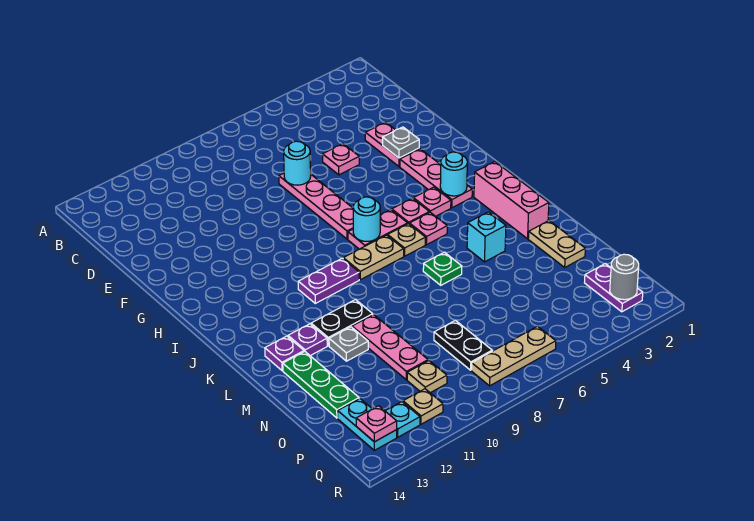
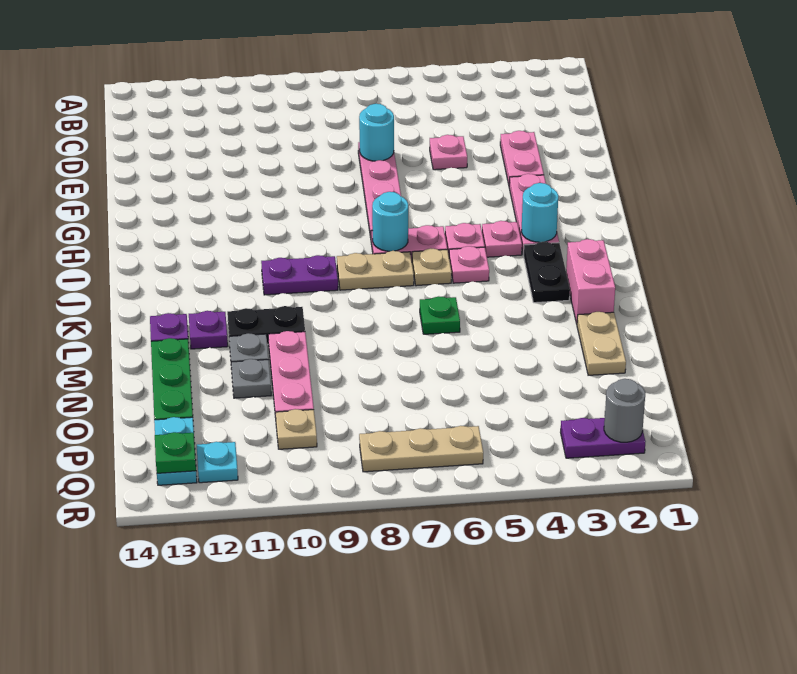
grey plate F3 level 2 -> grey plate N11 level 1
pink brick J2:L2 level 1 -> pink brick K2:L2 level 1
cyan brick L4 level 1 -> none
black plate O8:P8 level 1 -> black plate J3:K3 level 1
purple plate P2:Q2 level 1 -> purple plate Q2:Q3 level 1
tan plate Q11 level 1 -> none
pink plate Q13 level 2 -> green plate Q13 level 2

